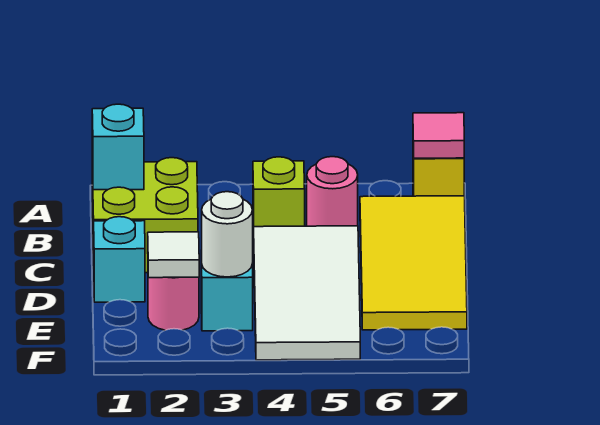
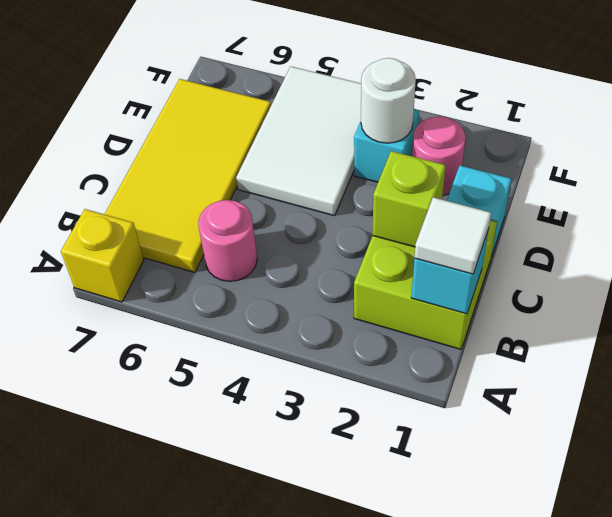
pink tile A7 level 2 -> none
lime brick B4 level 1 -> lime brick C2 level 2
white tile C4:F5 level 1 -> white tile D4:F5 level 1
white tile E2 level 2 -> white tile B1 level 3

